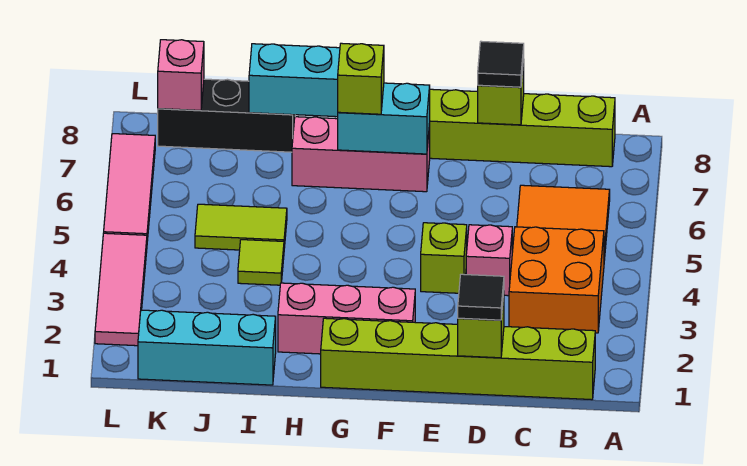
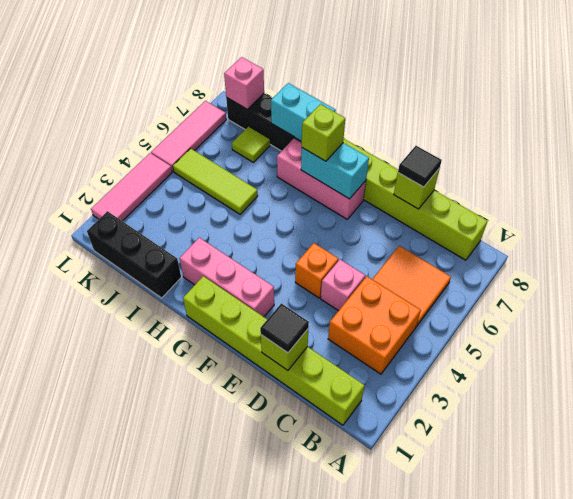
lime brick E4 level 1 -> orange brick E4 level 1
cyan brick I1:K1 level 1 -> black brick I1:K1 level 1
lime tile I4 level 1 -> lime tile J7 level 1
lime tile I5:J5 level 1 -> lime tile I5:K5 level 1

